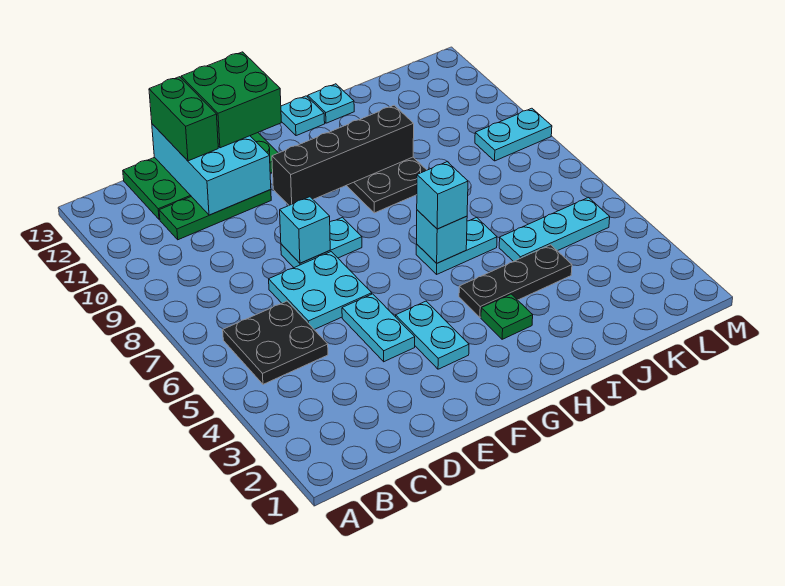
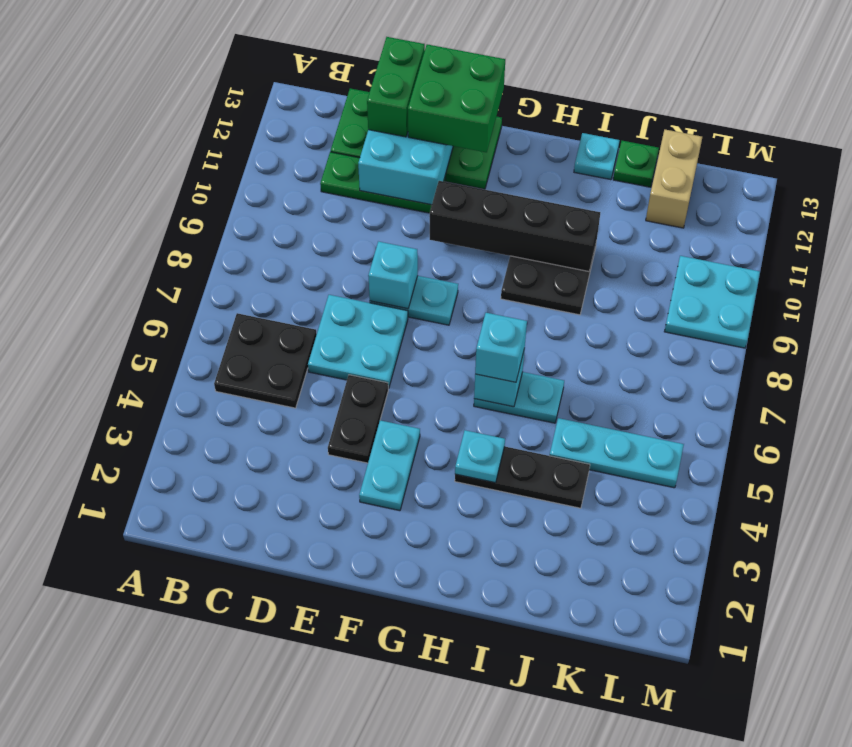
cyan plate E4:E5 level 1 -> black plate E4:E5 level 1
green plate H3 level 1 -> green plate J13 level 1
cyan plate H13 level 1 -> cyan plate H4 level 2
none -> tan brick K12:K13 level 1
cyan plate L9:M9 level 1 -> cyan plate L9:M10 level 1

